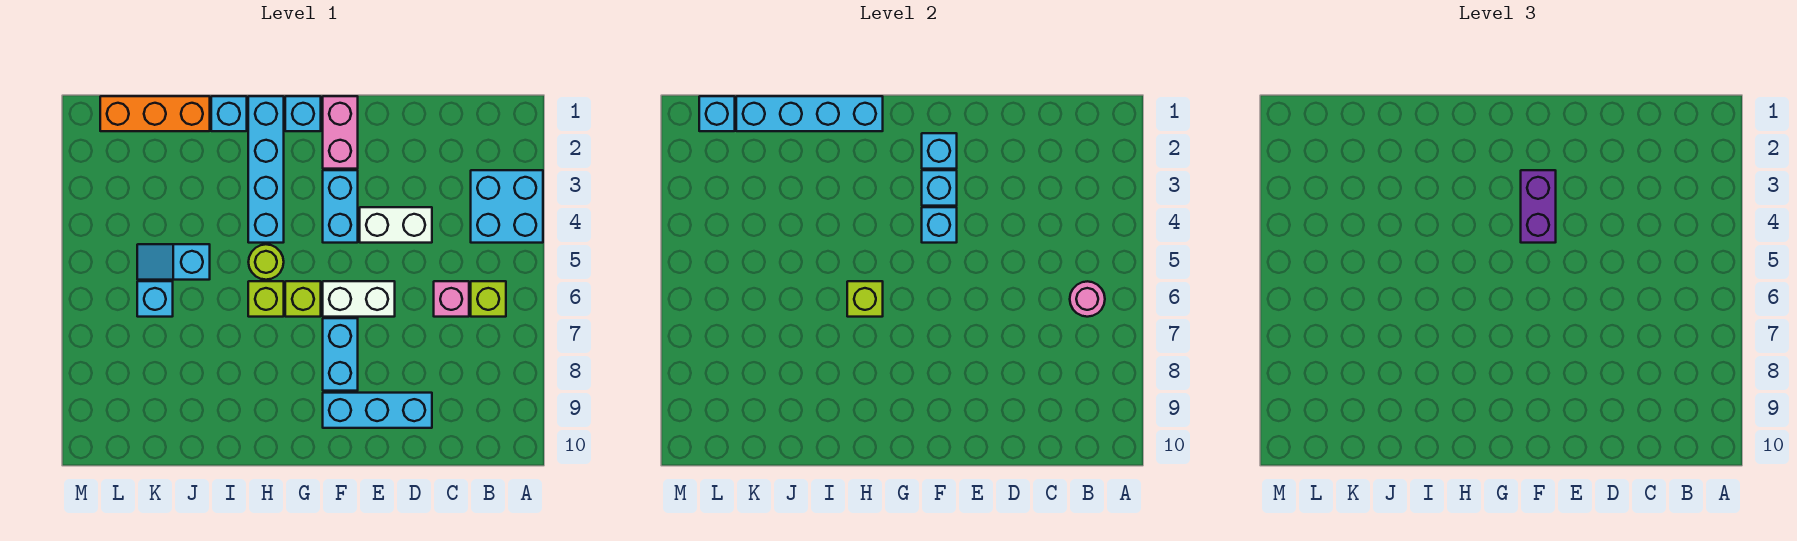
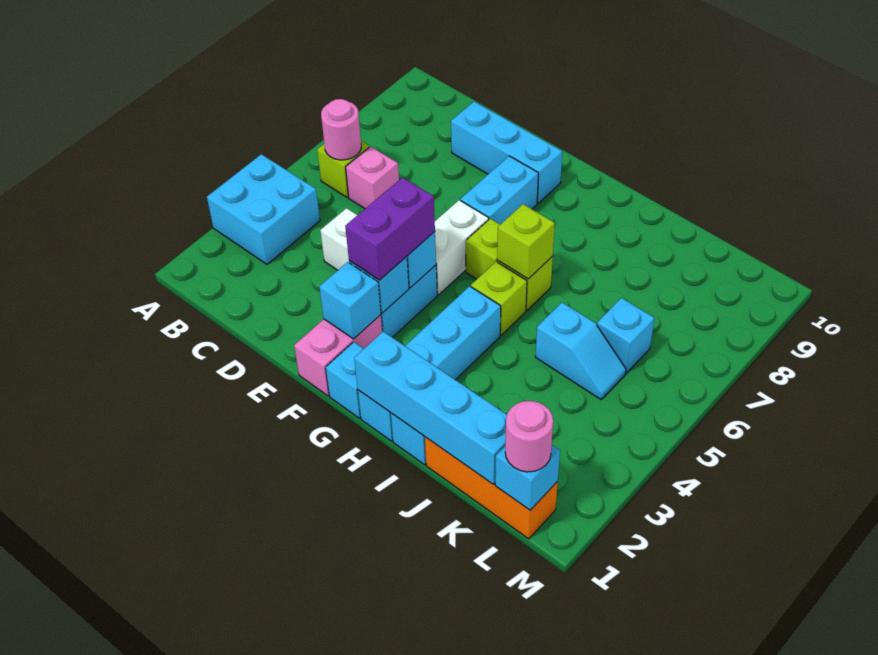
white brick E6:F6 level 1 -> white brick F5:F6 level 1
lime round brick H5 level 1 -> lime brick H5 level 1
none -> pink round brick L1 level 3

